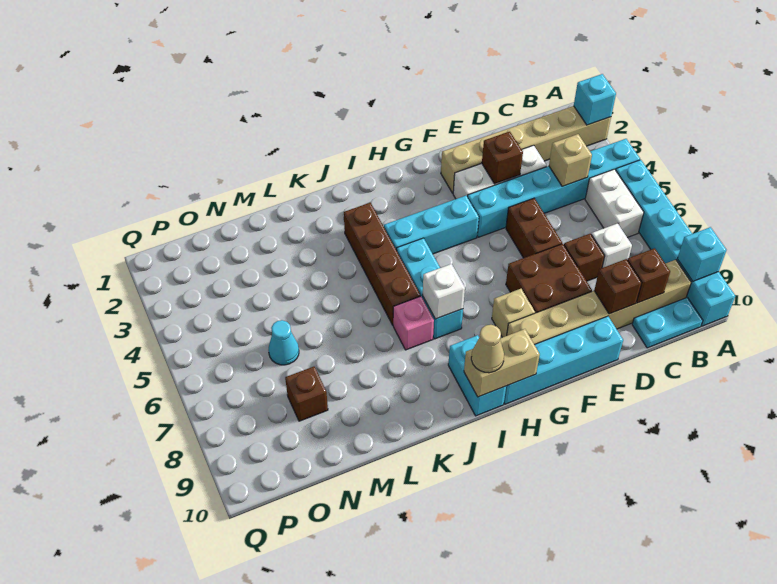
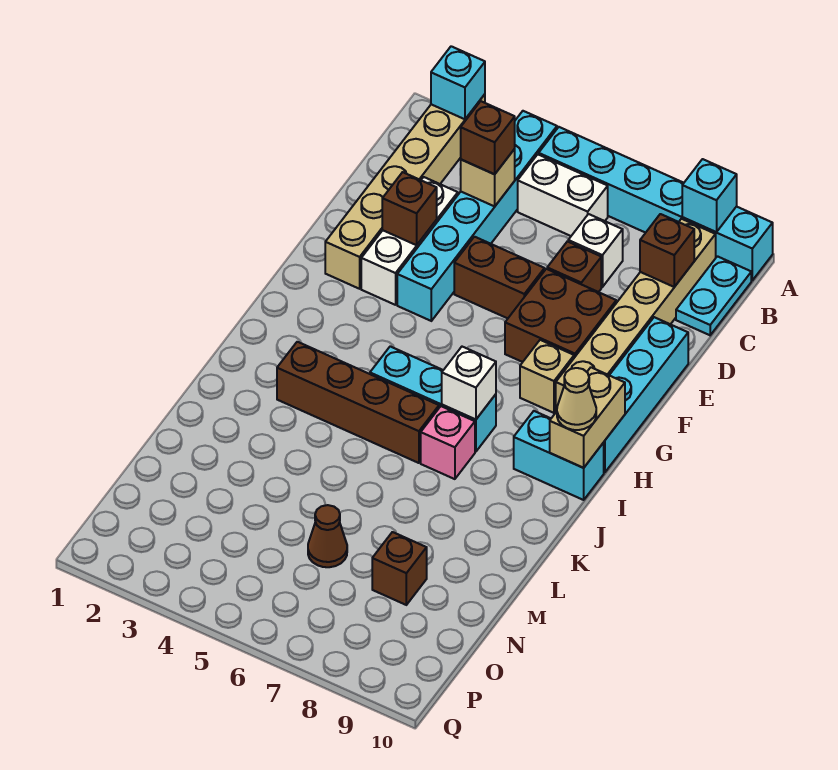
brown brick D9 level 2 -> brown brick C4 level 3
cyan brick G4:I4 level 1 -> none
cyan cone N6 level 1 -> brown cone N6 level 1

